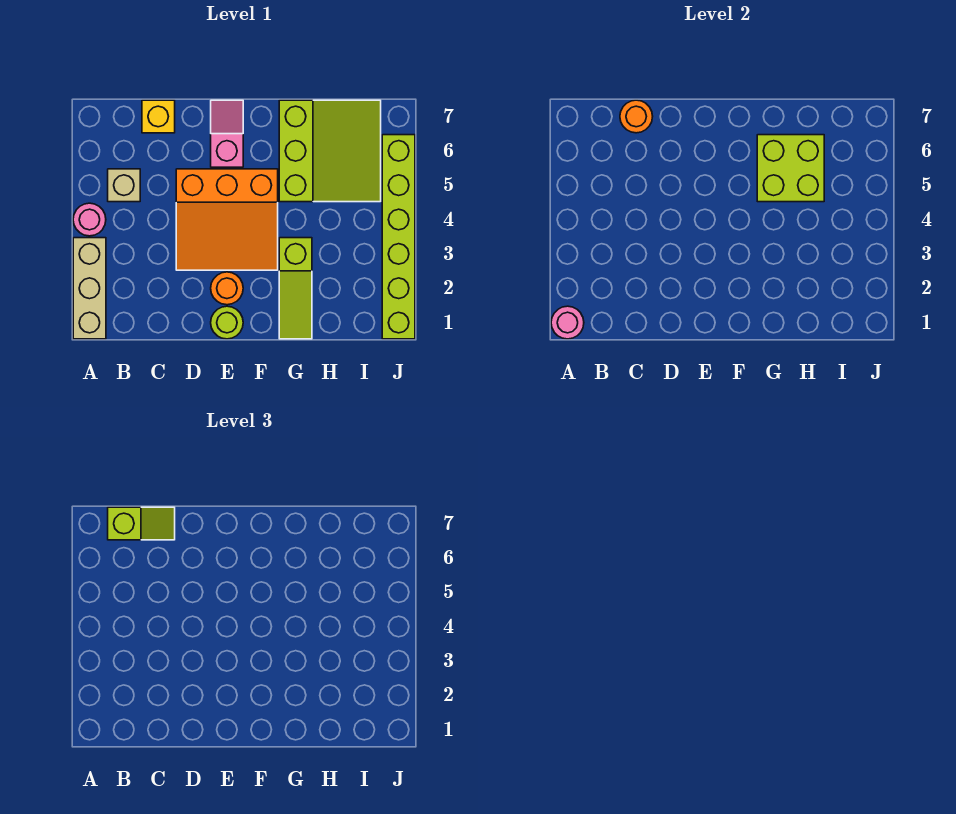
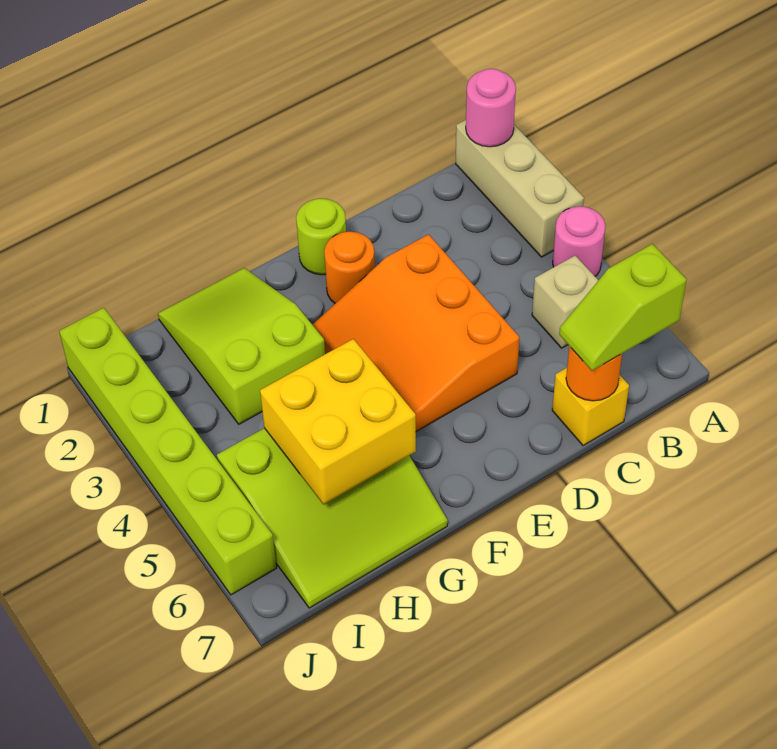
orange slope D3:F5 level 1 top 5 -> orange slope D3:F5 level 1 top D
pink slope E6:E7 level 1 top 6 -> none
lime slope G1:G3 level 1 top 3 -> lime slope G1:H3 level 1 top 3
lime slope G5:I7 level 1 top G -> lime slope G5:I7 level 1 top 5
lime brick G5:H6 level 2 -> yellow brick G5:H6 level 2

